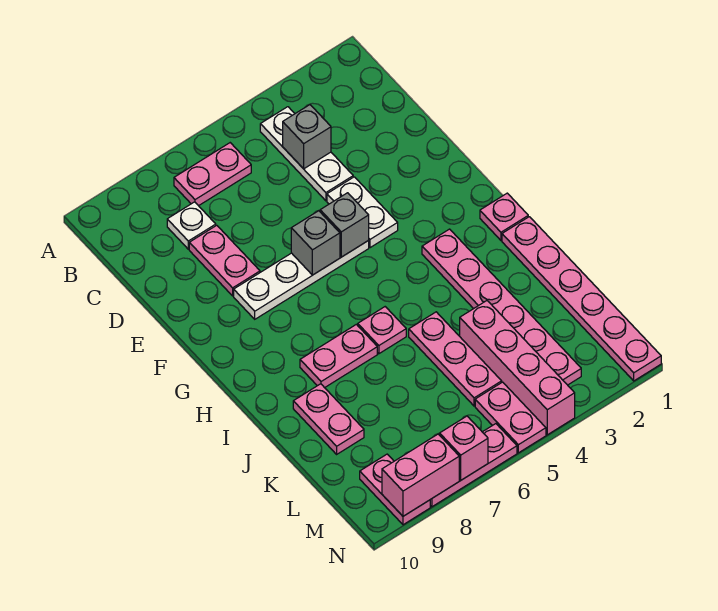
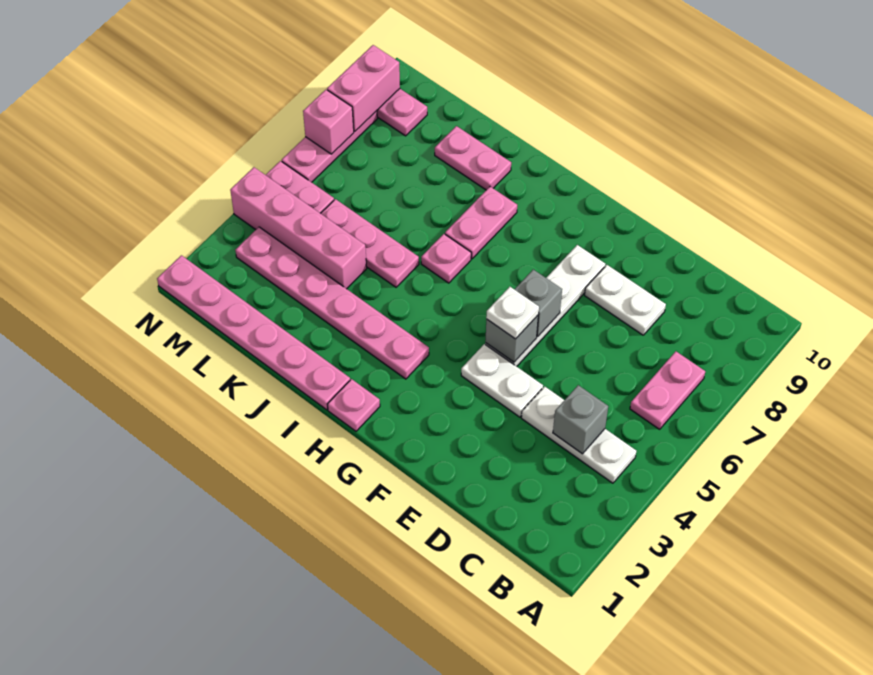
white plate C8 level 1 -> white plate F5 level 3
pink plate D8:E8 level 1 -> white plate D8:E8 level 1

